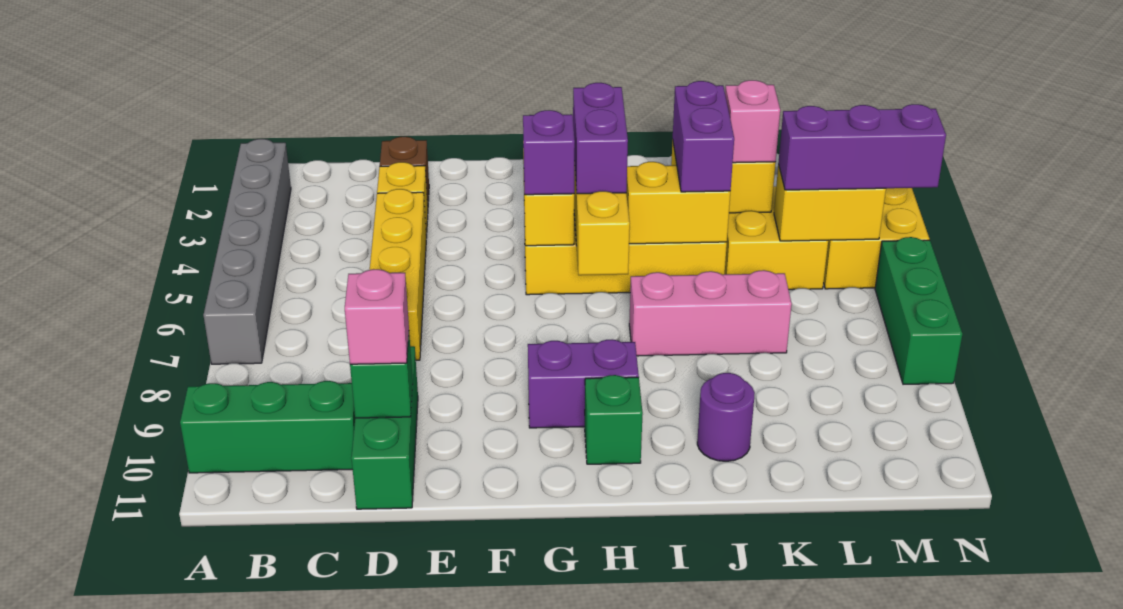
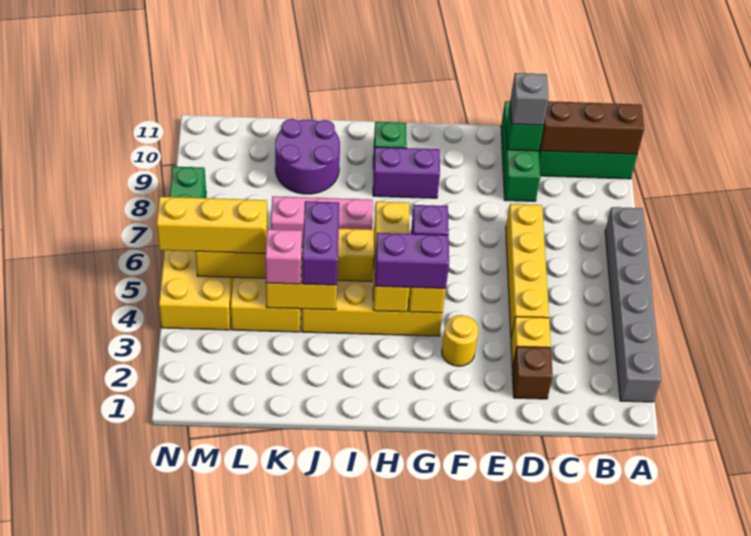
none -> brown brick A10:C10 level 2
pink brick D10 level 3 -> grey brick D10 level 3
none -> yellow round brick F3 level 1
purple brick H4:H5 level 3 -> purple brick G4:H4 level 3
purple round brick J10 level 1 -> purple round brick J9:K10 level 1
purple brick L5:N5 level 3 -> yellow brick L5:N5 level 3

